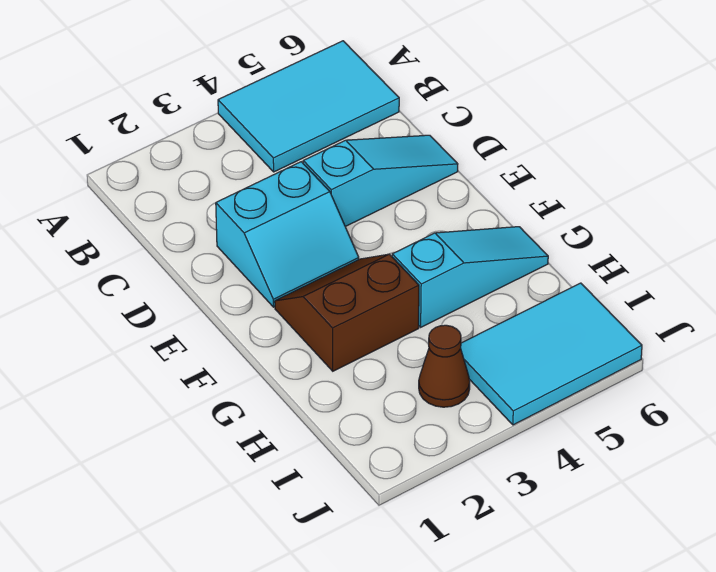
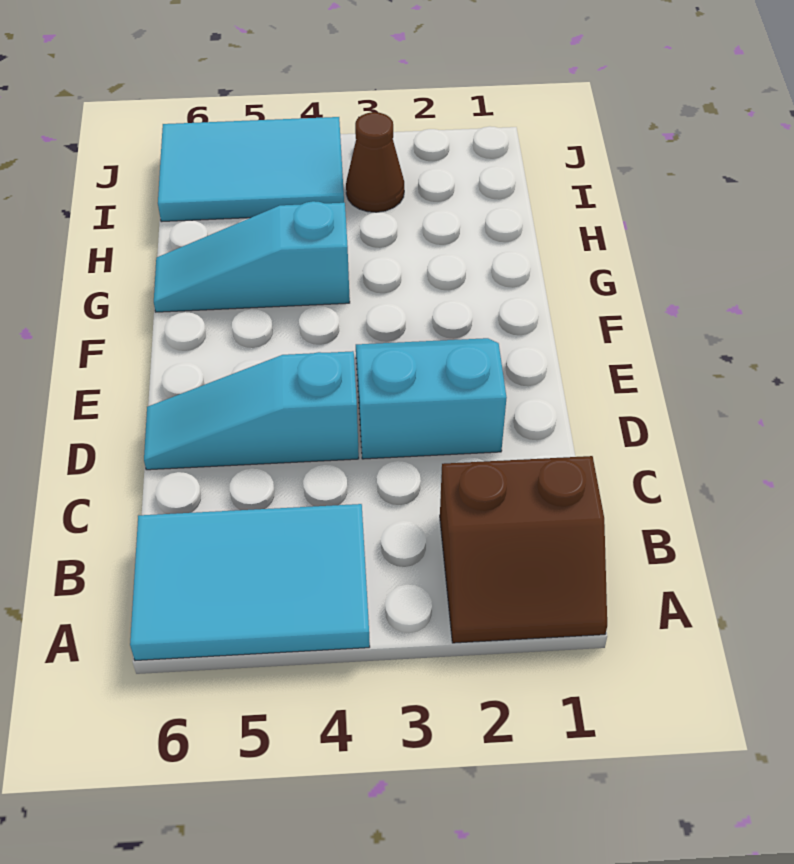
brown slope F2:G3 level 1 top G -> brown slope A1:B2 level 1 top B

